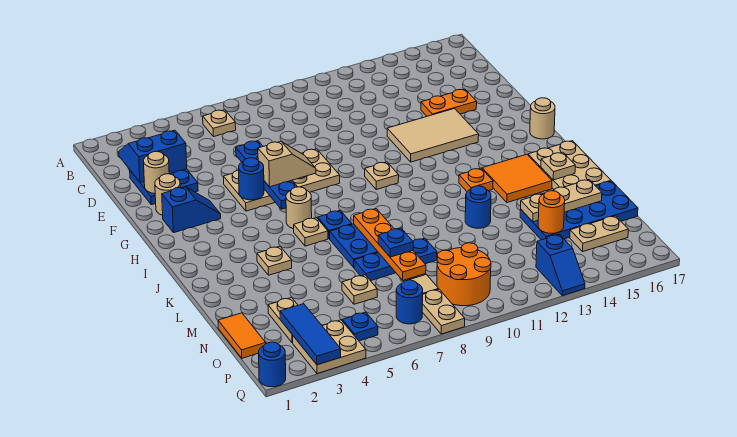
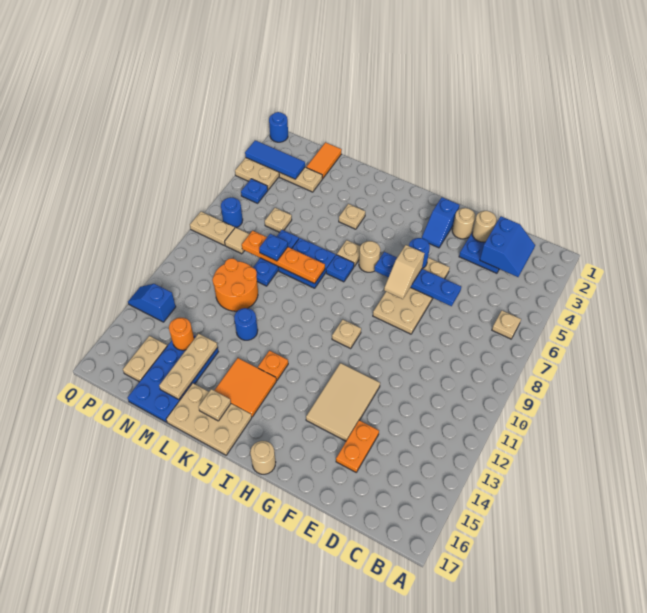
orange tile N1:O1 level 1 -> orange tile N1:N2 level 1
orange round brick O9:P10 level 1 -> orange round brick M10:N11 level 1

